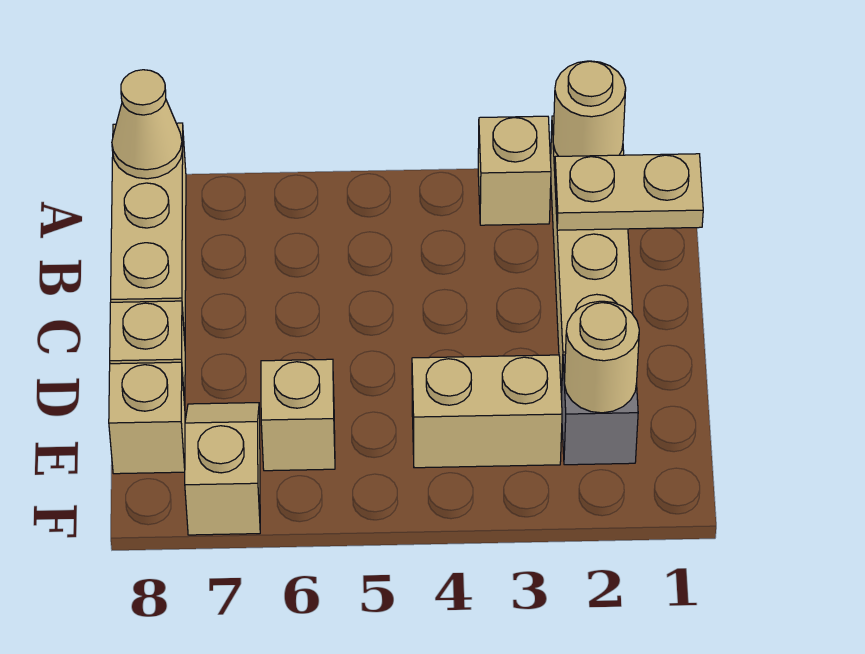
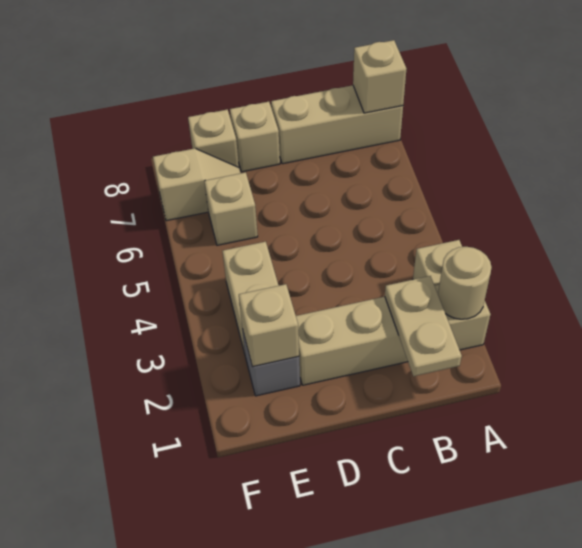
tan cone A8 level 2 -> tan brick A8 level 2
tan round brick E2 level 2 -> tan brick E2 level 2

